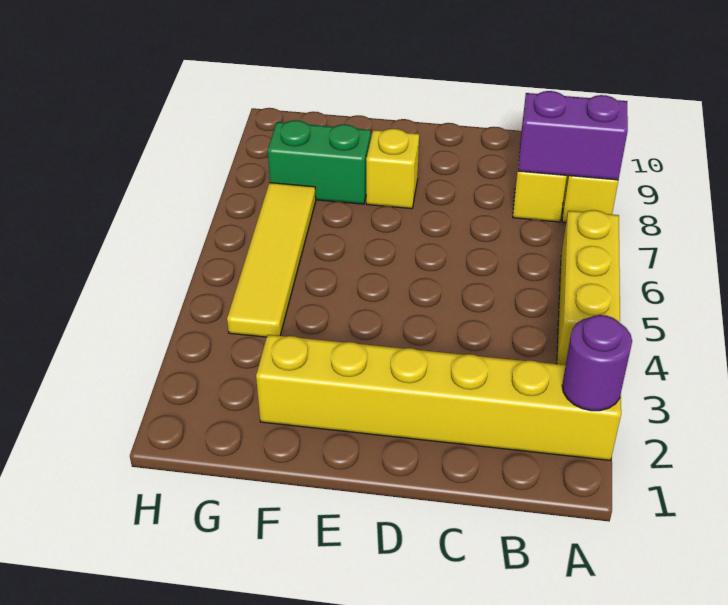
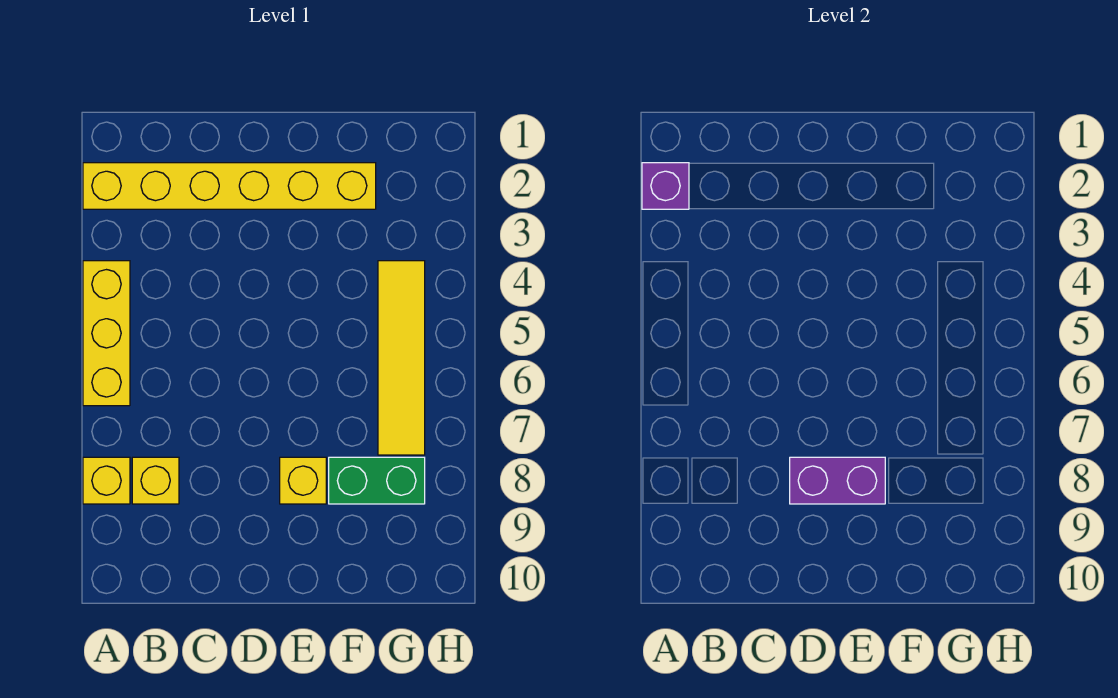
purple round brick A2 level 2 -> purple brick A2 level 2
purple brick A8:B8 level 2 -> purple brick D8:E8 level 2

